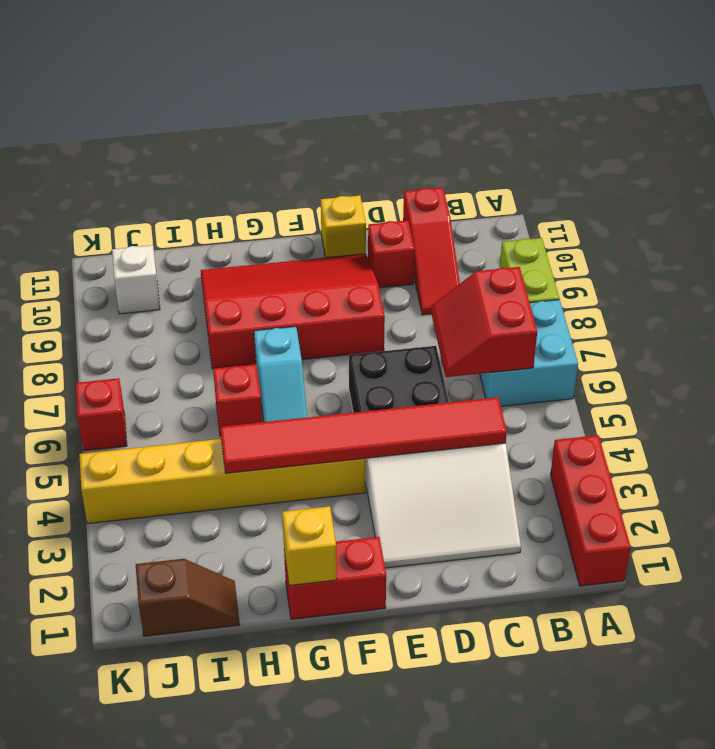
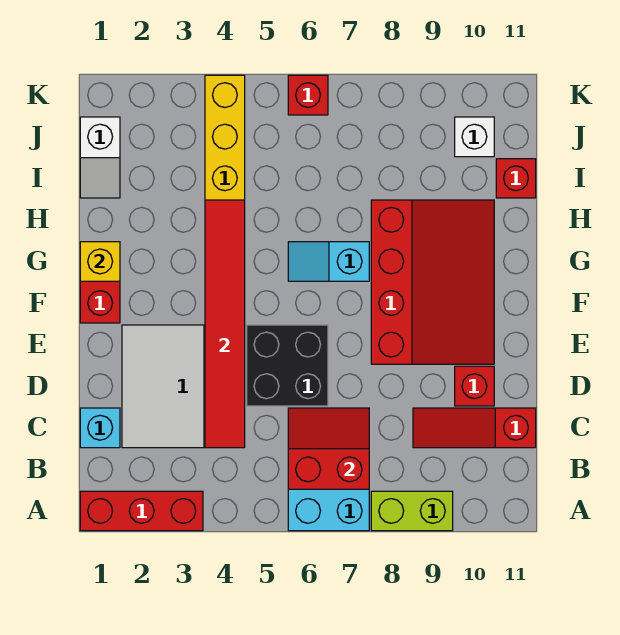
none -> cyan brick C1 level 1
yellow brick E11 level 1 -> none
red brick H6 level 1 -> red brick I11 level 1
brown slope I1:J1 level 1 top J -> white slope I1:J1 level 1 top J

